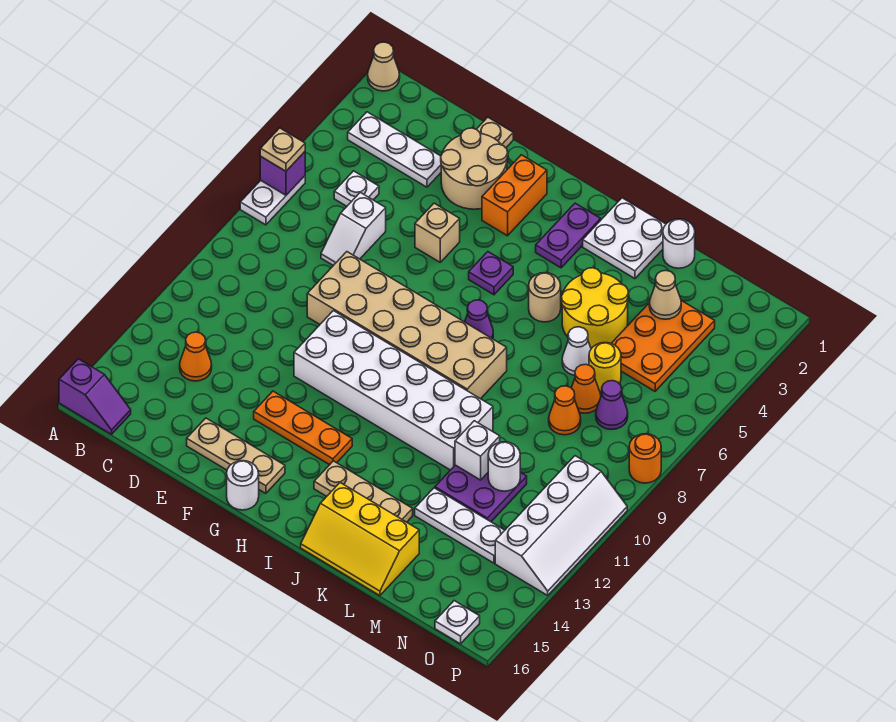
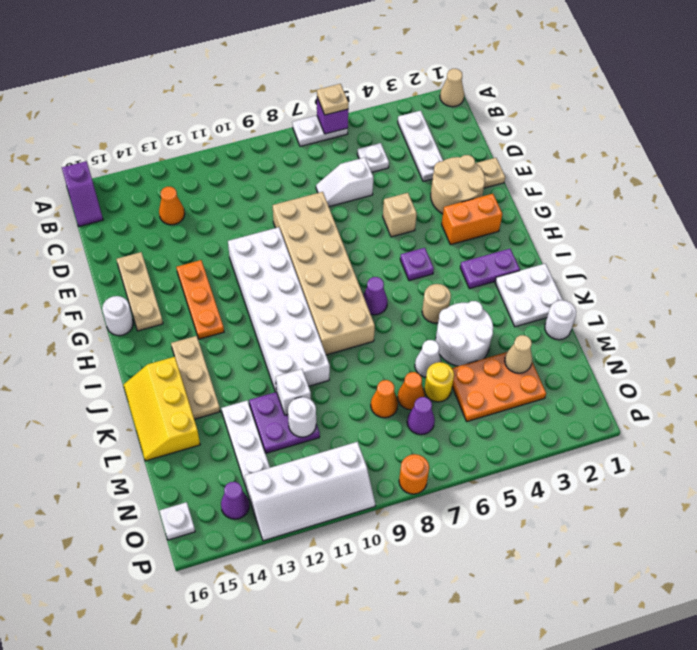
yellow round brick K4:L5 level 1 -> white round brick K4:L5 level 1
none -> purple cone O14 level 1

